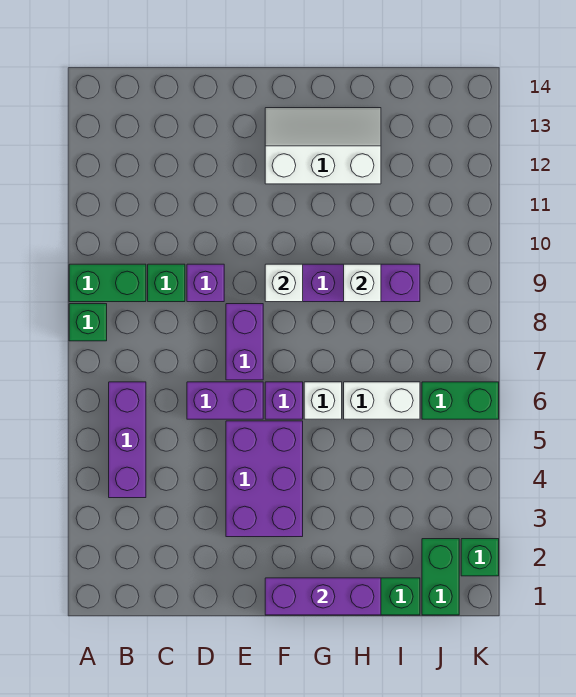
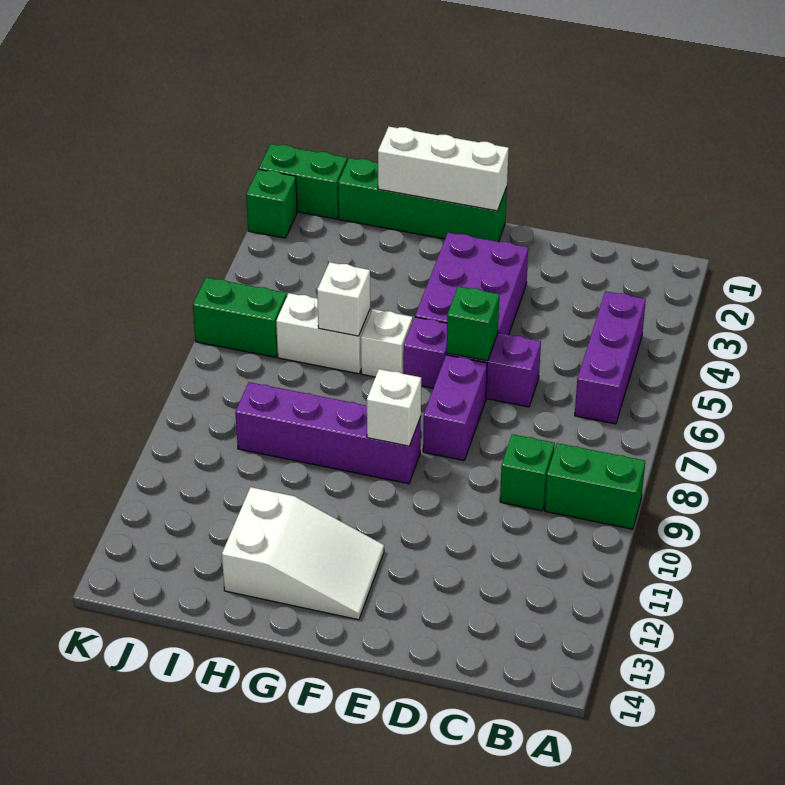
green brick A8 level 1 -> green brick E6 level 2
purple brick D9 level 1 -> none
purple brick F1:H1 level 2 -> white brick F1:H1 level 2
white slope F12:H13 level 1 top 12 -> white slope F12:H13 level 1 top H
white brick H9 level 2 -> white brick H6 level 2
green brick J1:J2 level 1 -> green brick J1:K1 level 1

